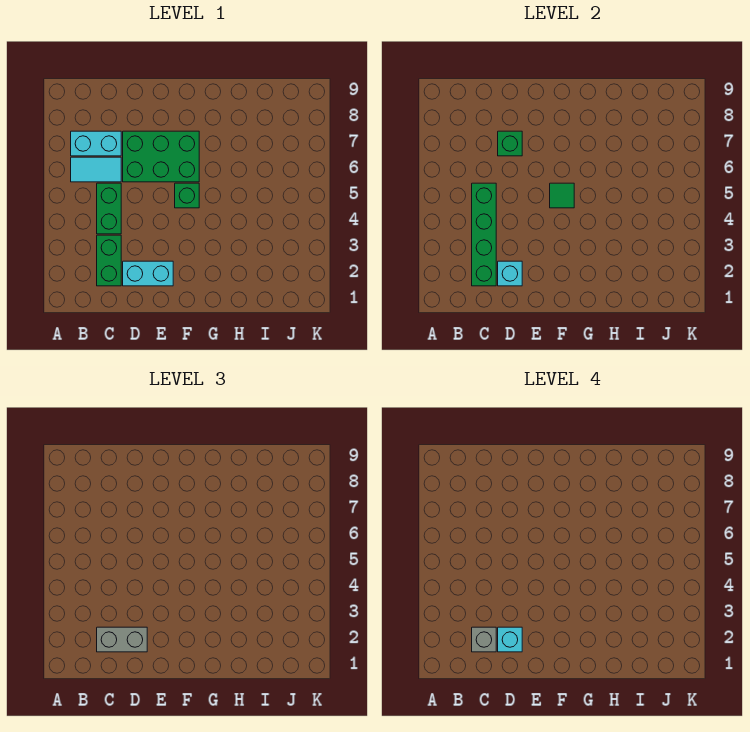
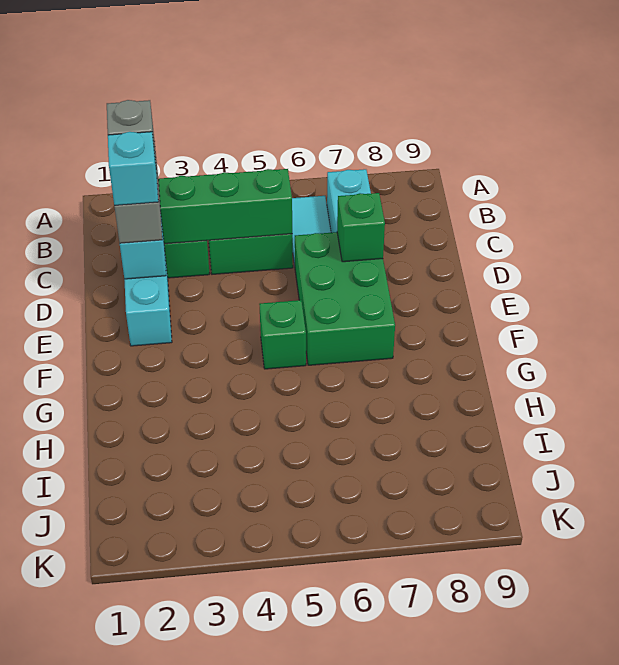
green tile F5 level 2 -> none

